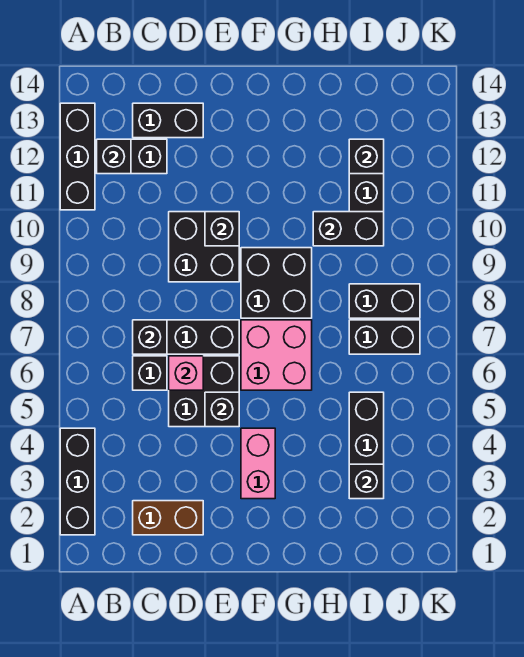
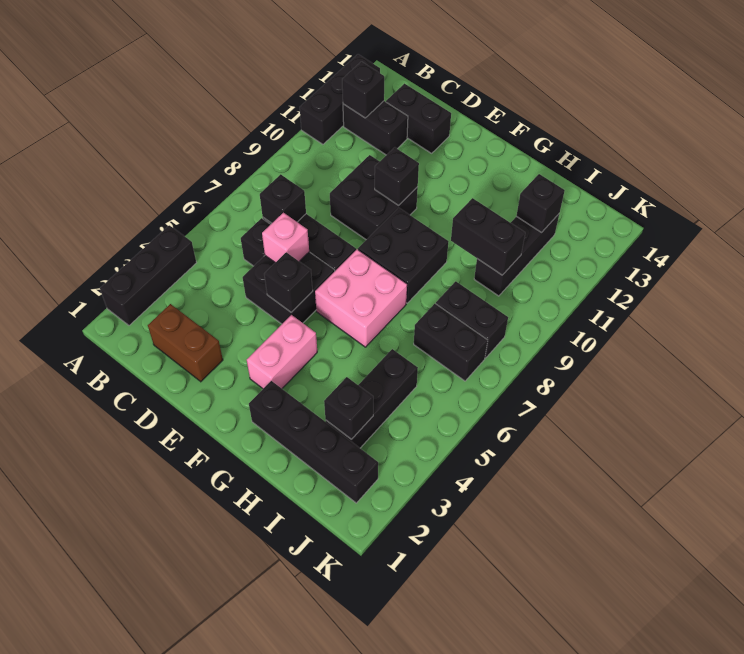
none -> black brick G2:J2 level 1

